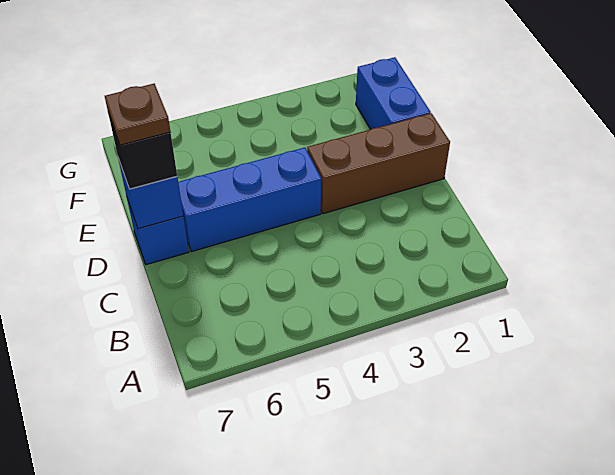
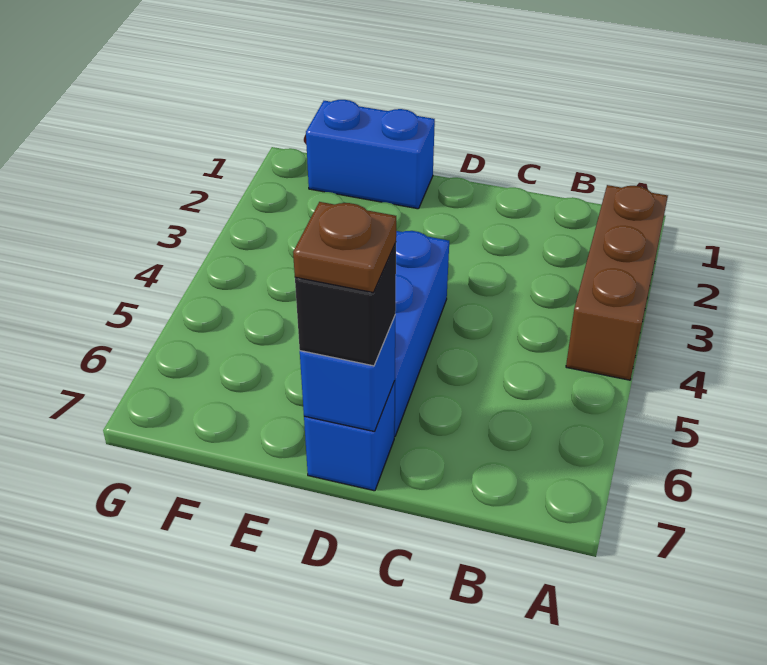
brown brick D1:D3 level 1 -> brown brick A2:A4 level 1

